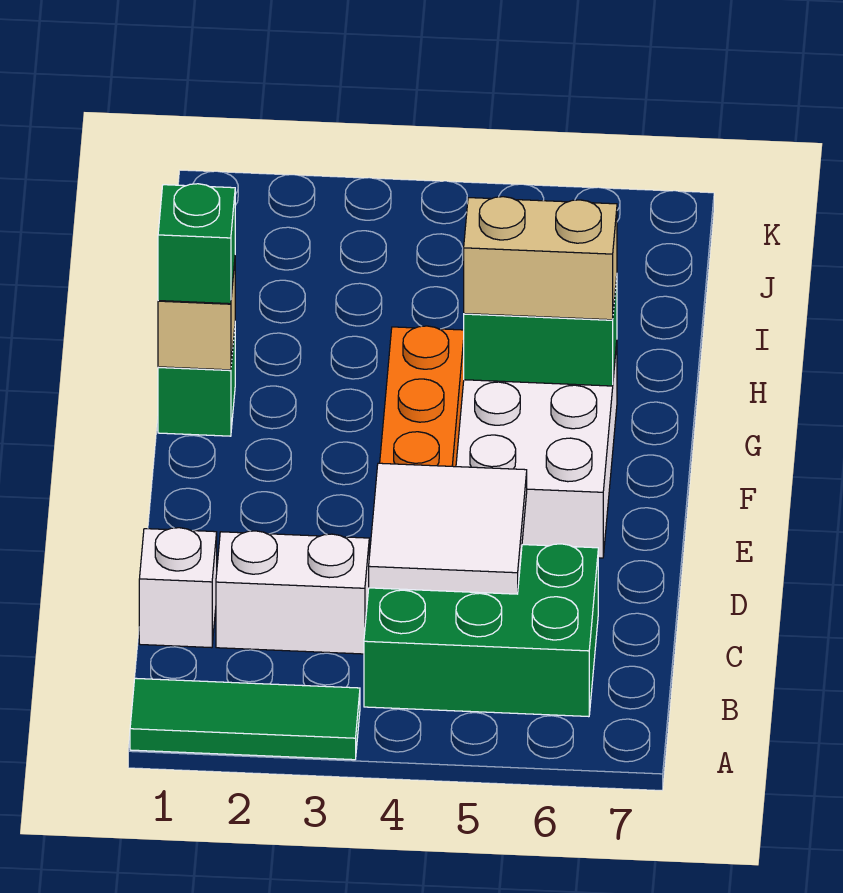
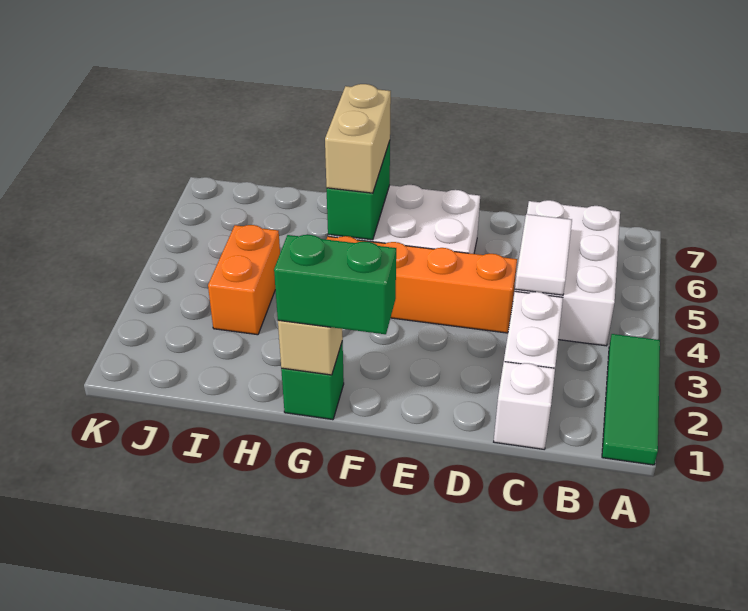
green brick B4:C6 level 1 -> white brick B4:C6 level 1
white tile C4:D5 level 2 -> white tile C4:C5 level 2
green brick G1 level 3 -> green brick F1:G1 level 3
none -> orange brick I3:I4 level 1

